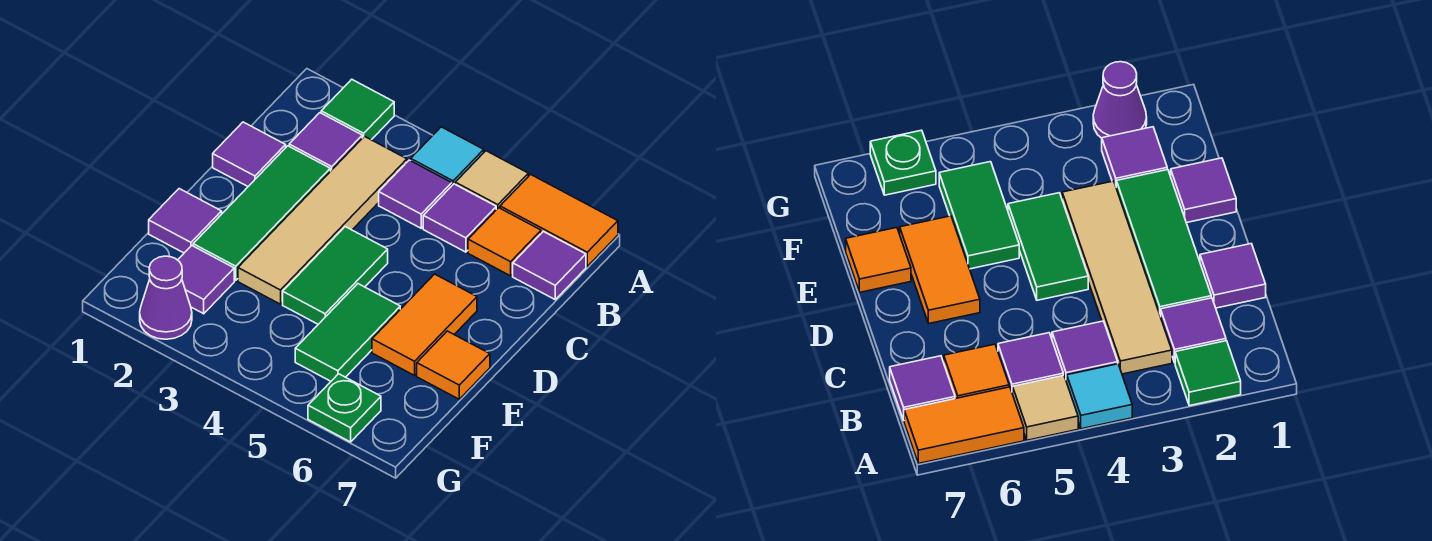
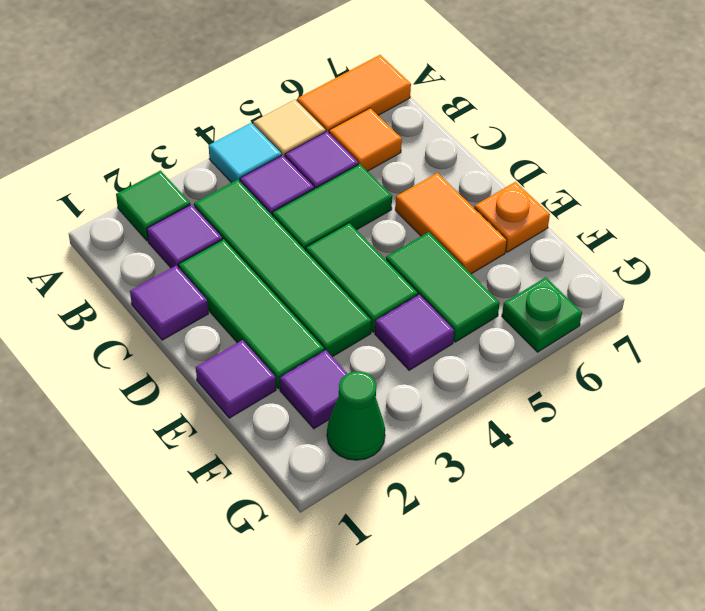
tan tile B3:E3 level 1 -> green tile B3:E3 level 1
purple tile B7 level 1 -> purple tile F4 level 1
none -> green tile C4:C5 level 1
orange tile E7 level 1 -> orange plate E7 level 1
purple cone G2 level 1 -> green cone G2 level 1

